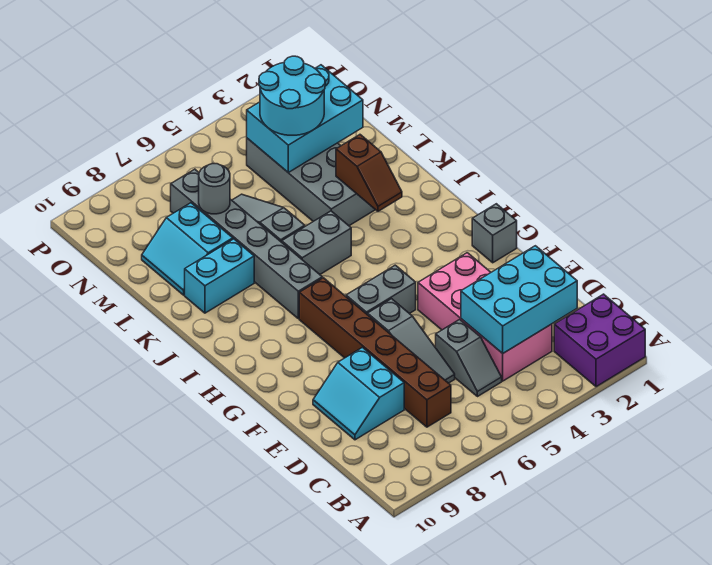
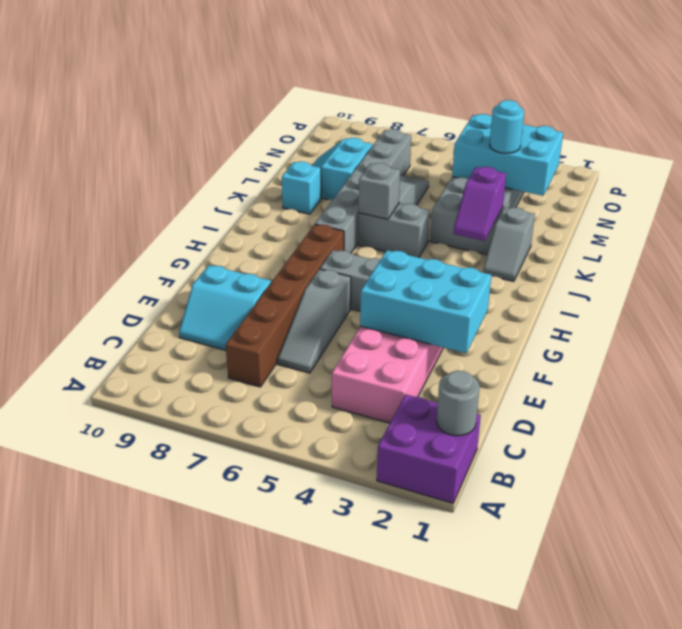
cyan brick C2:D4 level 2 -> cyan brick E2:F4 level 2
grey slope C5:D5 level 1 top D -> grey slope J2:K2 level 1 top K
cyan slope D8:E9 level 1 top 8 -> cyan slope D8:E9 level 1 top E
grey brick G1 level 1 -> grey brick J6 level 2
brown slope J3:K3 level 2 top K -> purple slope J3:K3 level 2 top K
cyan brick K8:K9 level 1 -> cyan brick K9 level 1
cyan round brick M3:N4 level 3 -> cyan round brick M3 level 3
grey round brick M7 level 2 -> grey round brick B1 level 2

